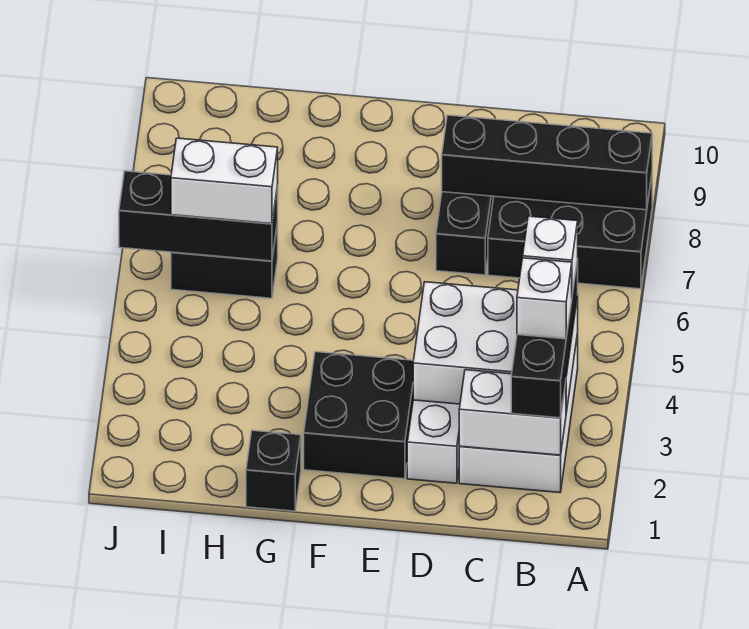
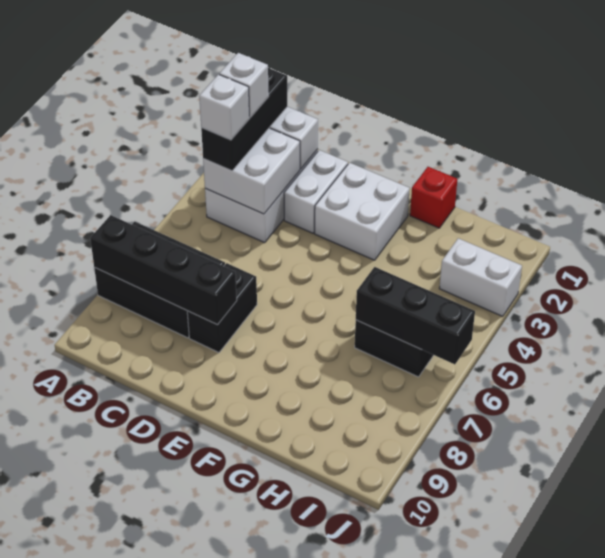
white brick B3:D4 level 2 -> white brick B3:C4 level 2
black brick E2:F3 level 1 -> white brick E2:F3 level 1
black brick G1 level 1 -> red brick G1 level 1
white brick H6:I6 level 3 -> white brick I3:J3 level 1

